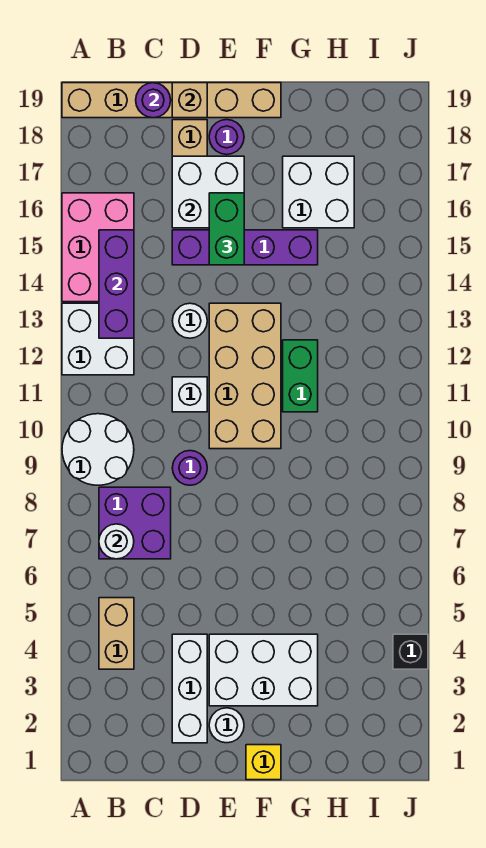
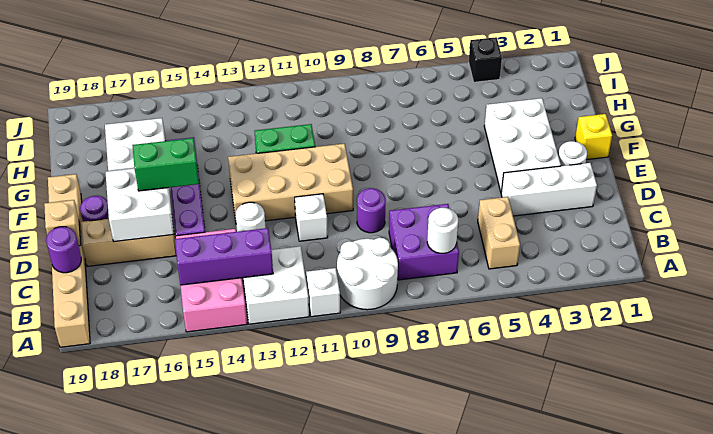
none -> white brick A11 level 1
pink brick A14:B16 level 1 -> pink brick A14:C15 level 1
tan brick B4:B5 level 1 -> tan brick B5:C5 level 1

